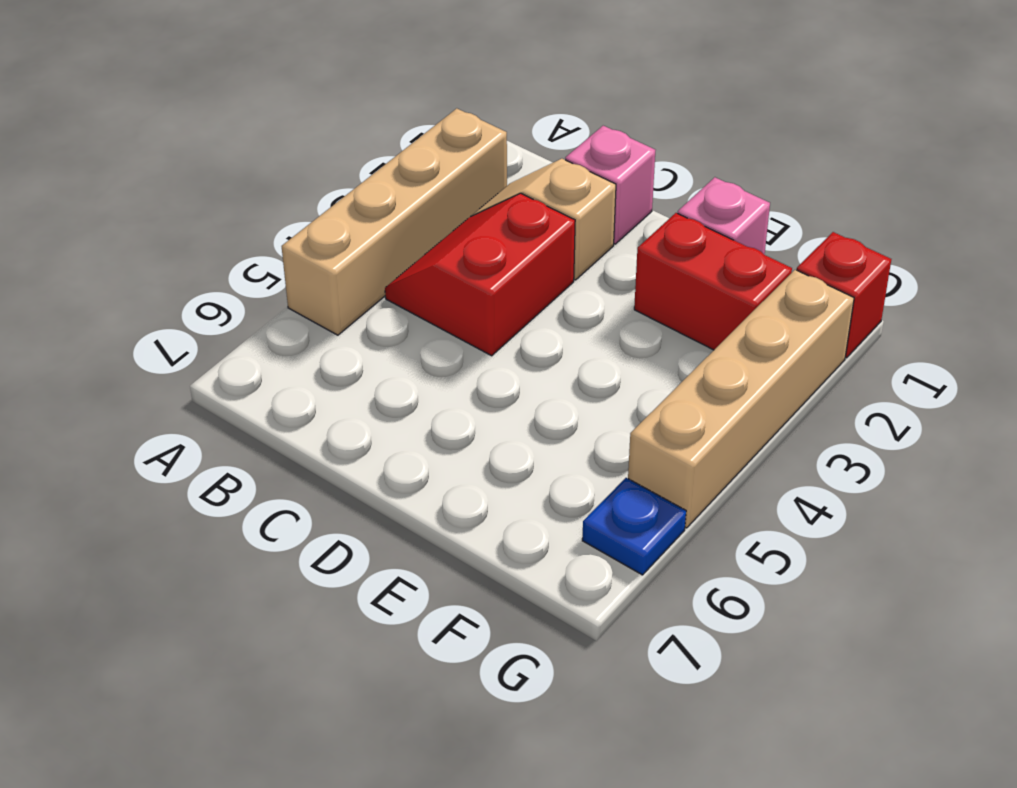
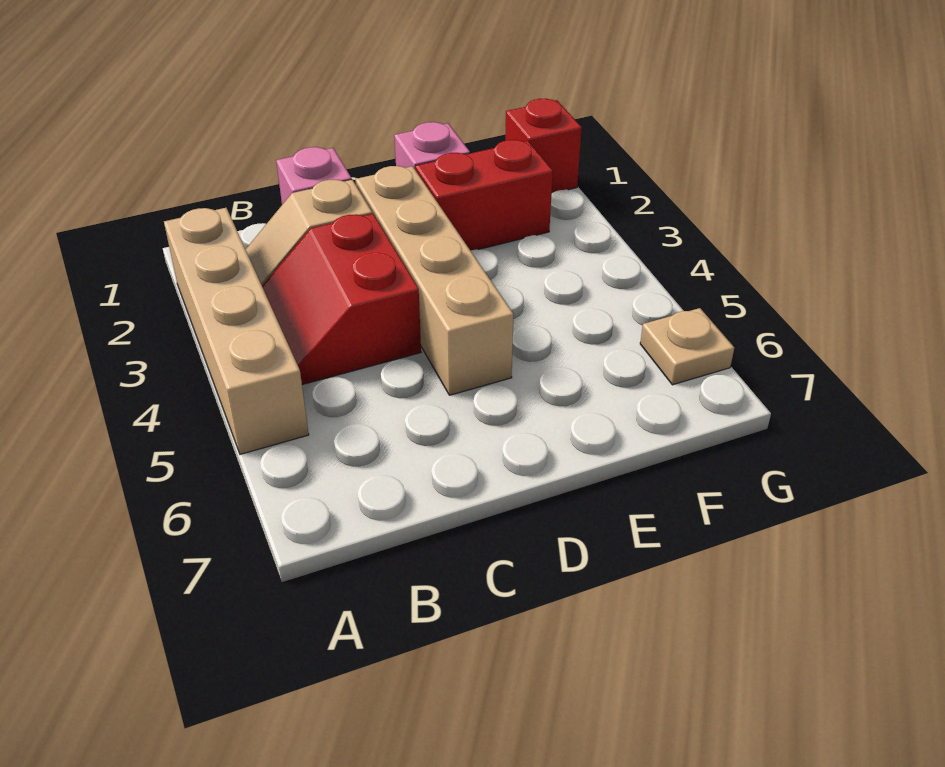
tan brick G2:G5 level 1 -> tan brick D2:D5 level 1
blue plate G6 level 1 -> tan plate G6 level 1

